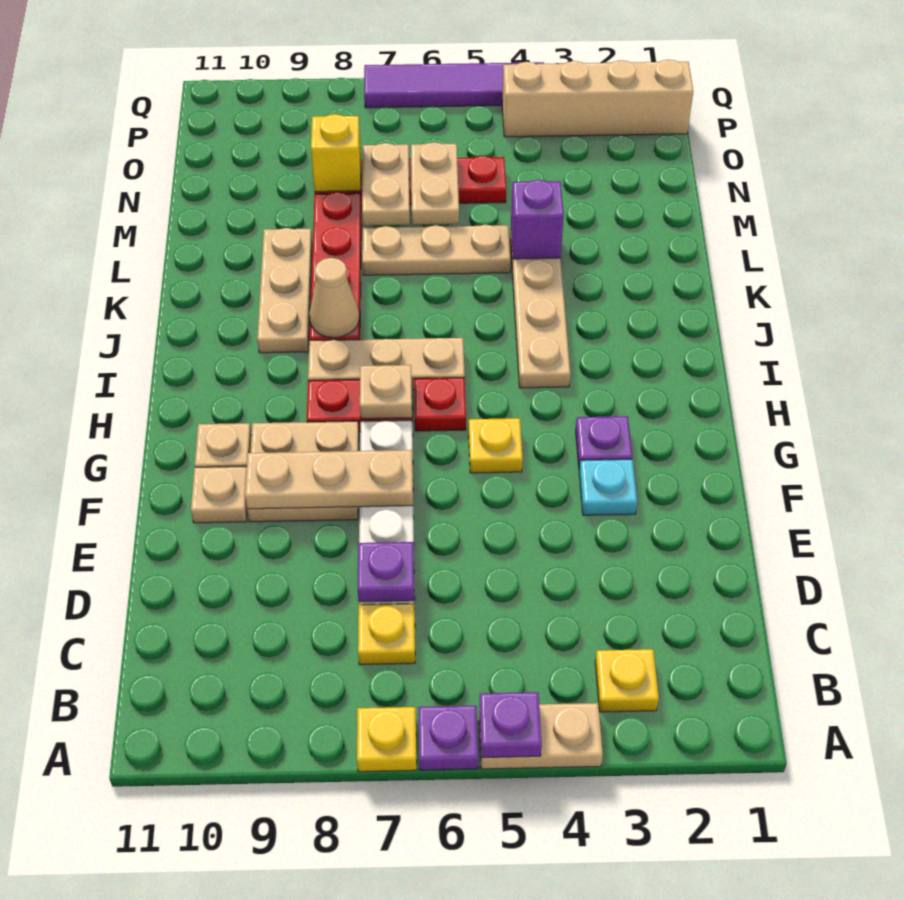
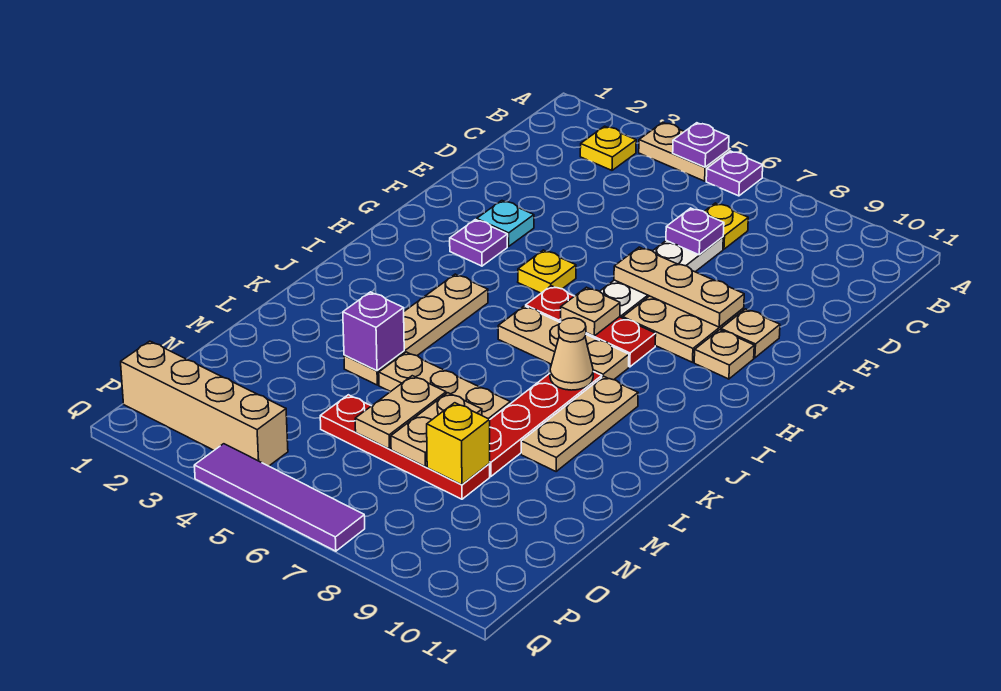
yellow plate A7 level 1 -> none

